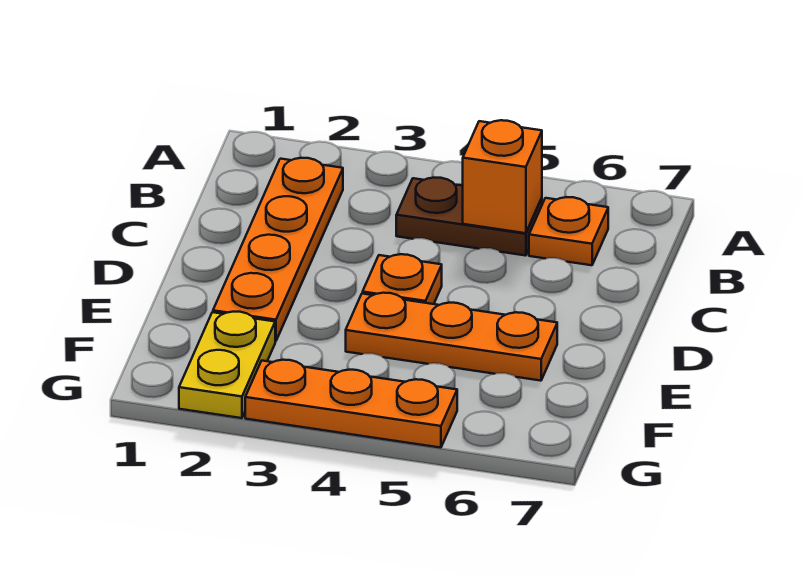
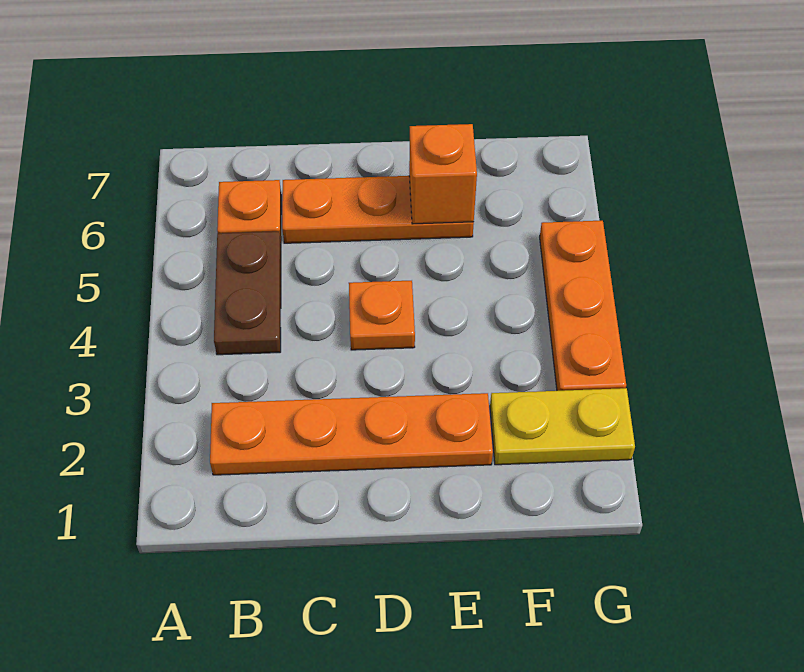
orange brick B5 level 2 -> orange brick E6 level 2
orange plate E4:E6 level 1 -> orange plate C6:E6 level 1

